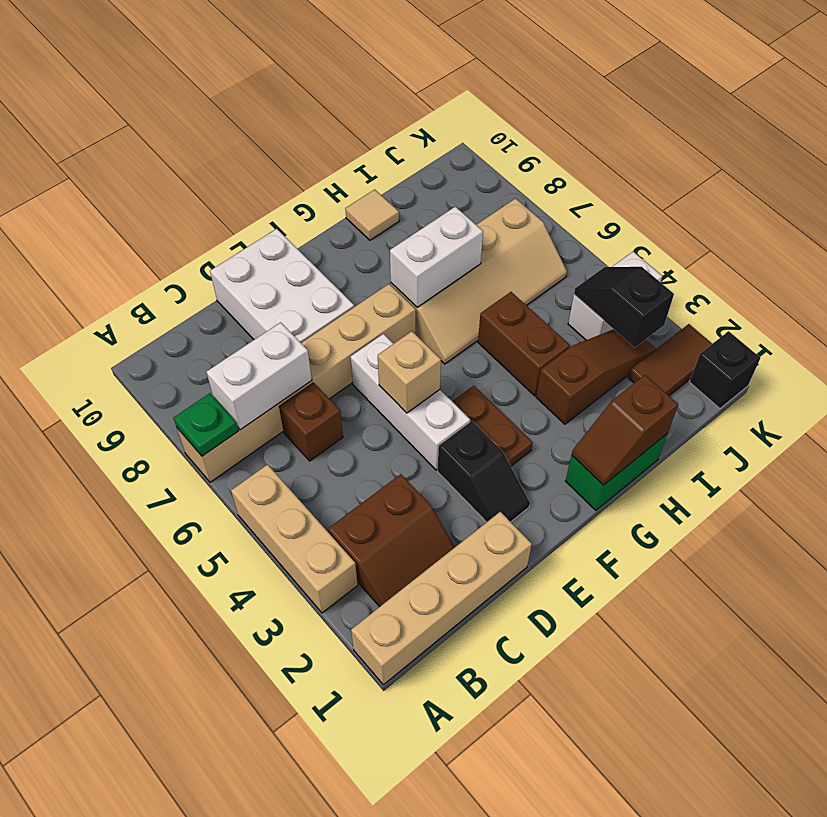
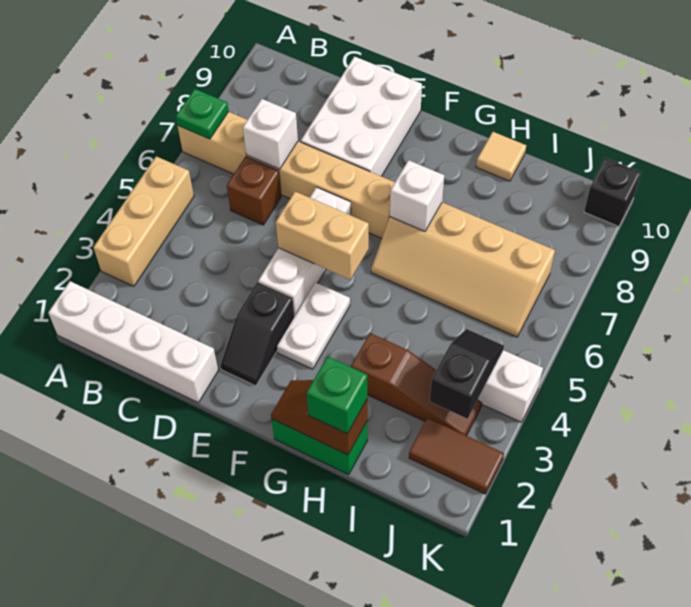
tan brick A1:D1 level 1 -> white brick A1:D1 level 1
brown slope B2:C3 level 1 top 3 -> none
white brick B7:C7 level 2 -> white brick C7 level 2
tan brick E5 level 2 -> tan brick E5:F5 level 2
brown plate F3:F4 level 1 -> white plate F3:F4 level 1
white brick G7:H7 level 2 -> white brick G7 level 2
none -> green brick H1 level 3
brown brick H4:H5 level 1 -> none
black brick K1 level 1 -> black brick K10 level 1

